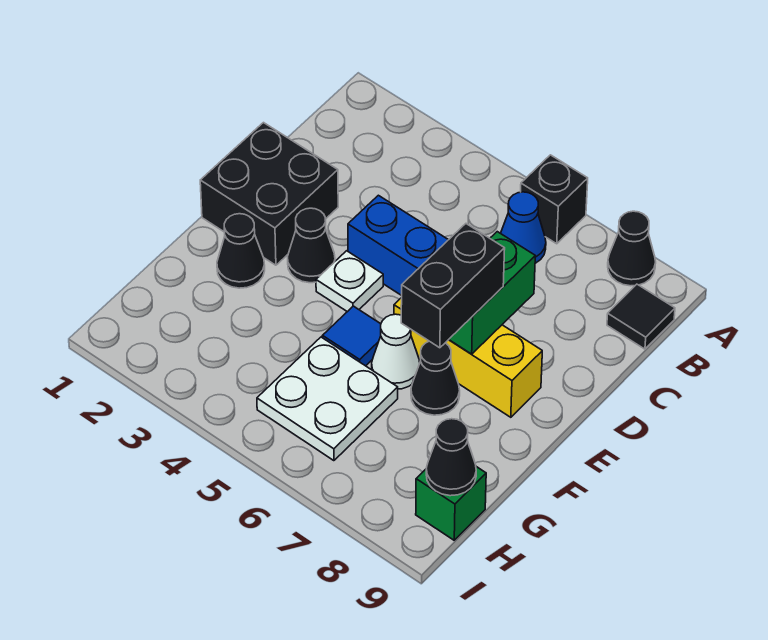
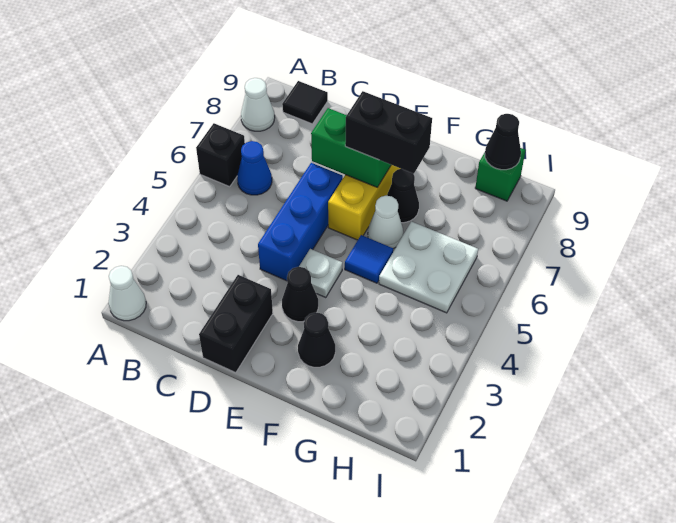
none -> white cone A1 level 1
black cone A8 level 1 -> white cone A8 level 1
black brick D1:E2 level 1 -> black brick D1:D2 level 1

